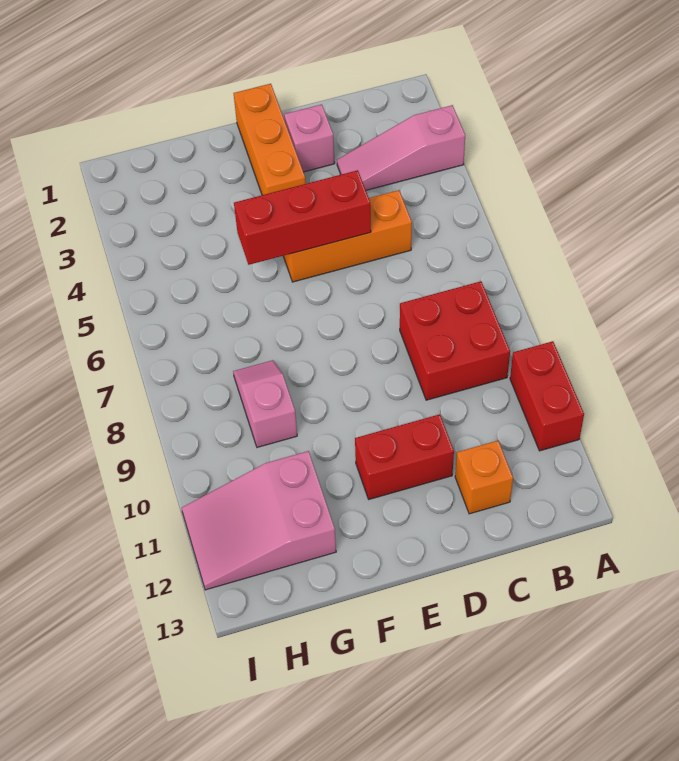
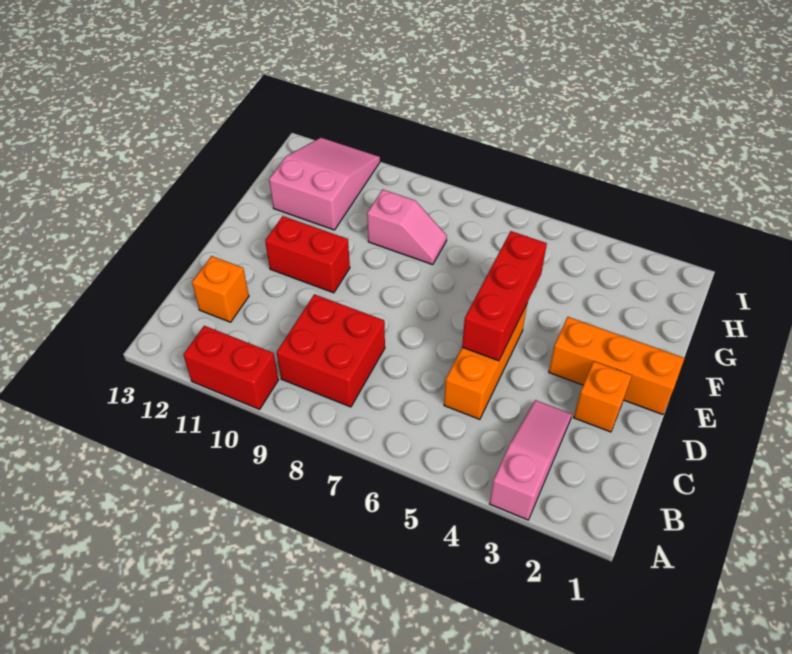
pink brick D2 level 1 -> orange brick D2 level 1
red brick D11:E11 level 1 -> red brick E10:E11 level 1

